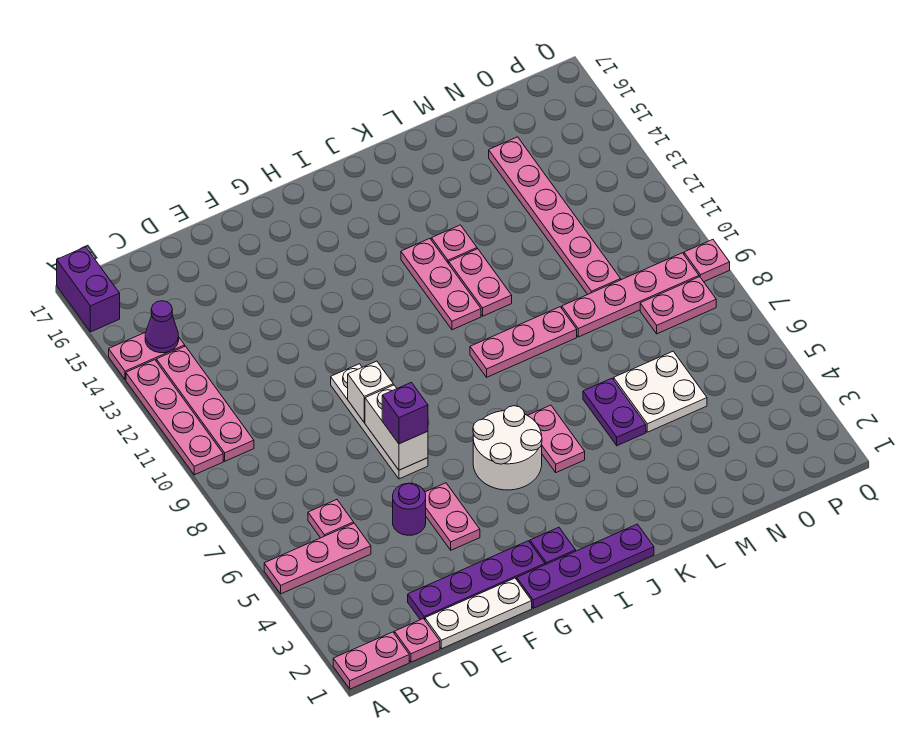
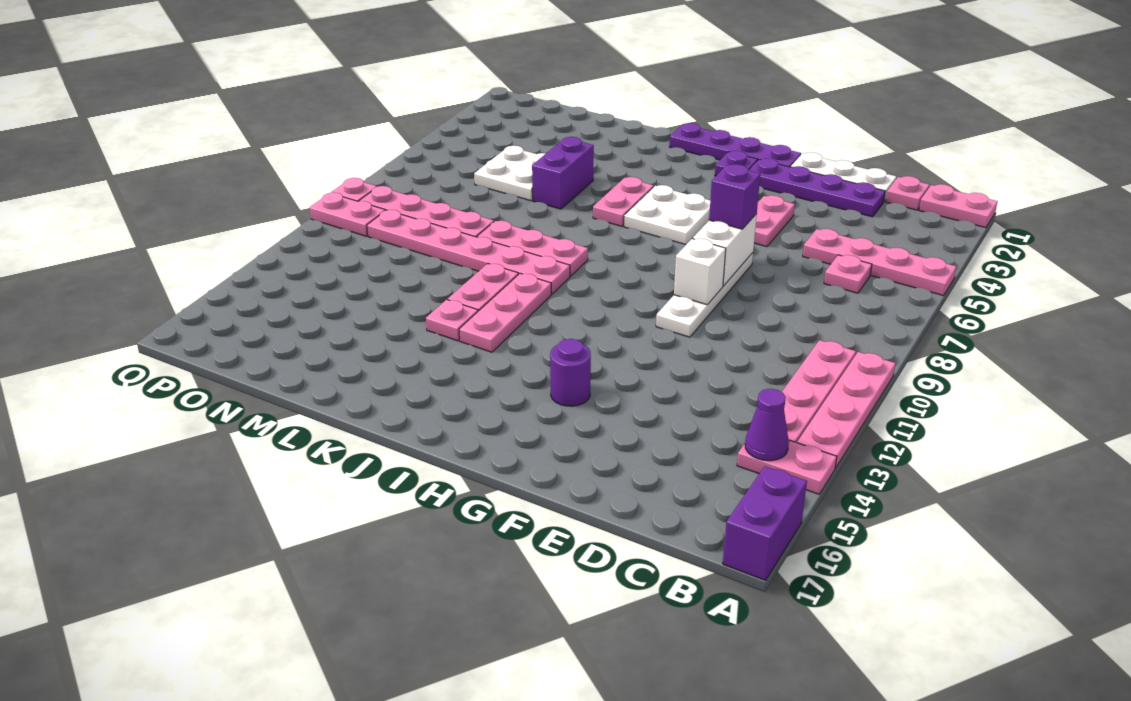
pink plate A5:C5 level 1 -> pink plate A5:D5 level 1
purple round brick E5 level 1 -> purple round brick G14 level 1
white round brick H5:I6 level 1 -> white plate H5:I6 level 1
purple plate L5:L6 level 1 -> purple brick L5:L6 level 1
pink plate N10:N15 level 1 -> pink plate J10:O10 level 1
pink plate O8:P8 level 1 -> pink plate P10:Q10 level 1

